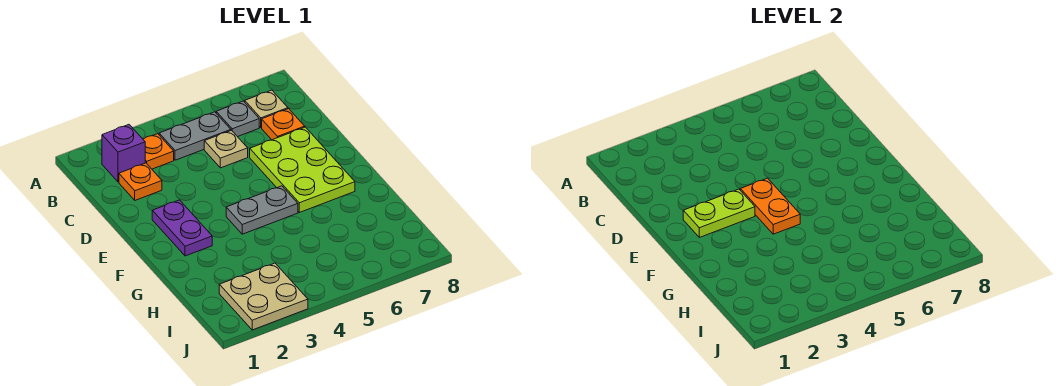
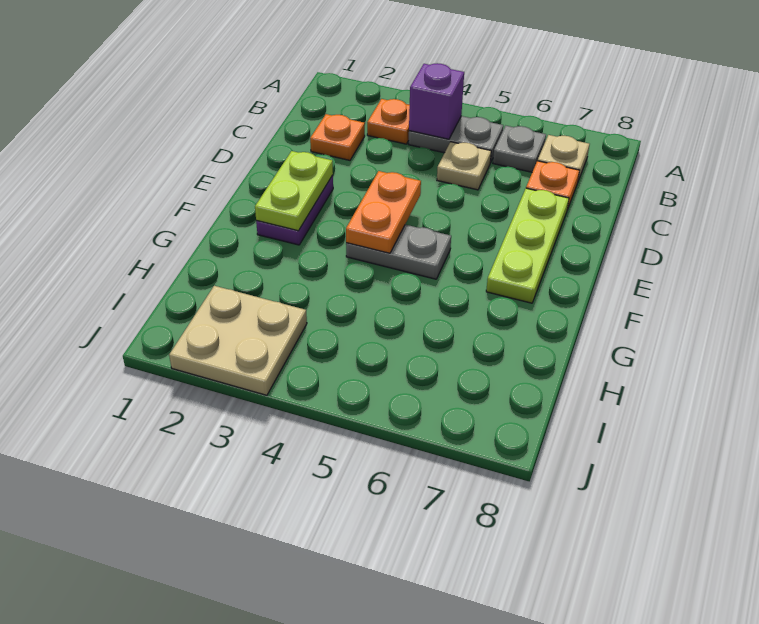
purple brick B2 level 1 -> purple brick B4 level 2
lime plate D6:F7 level 1 -> lime plate D7:F7 level 1
lime plate E2:E3 level 2 -> lime plate E2:F2 level 2

